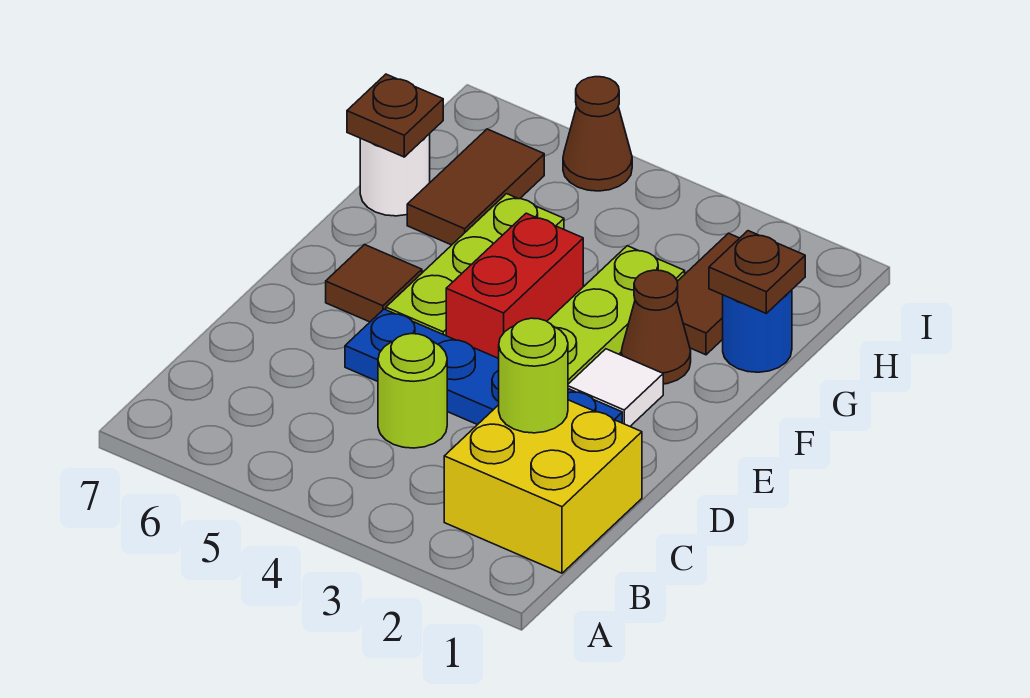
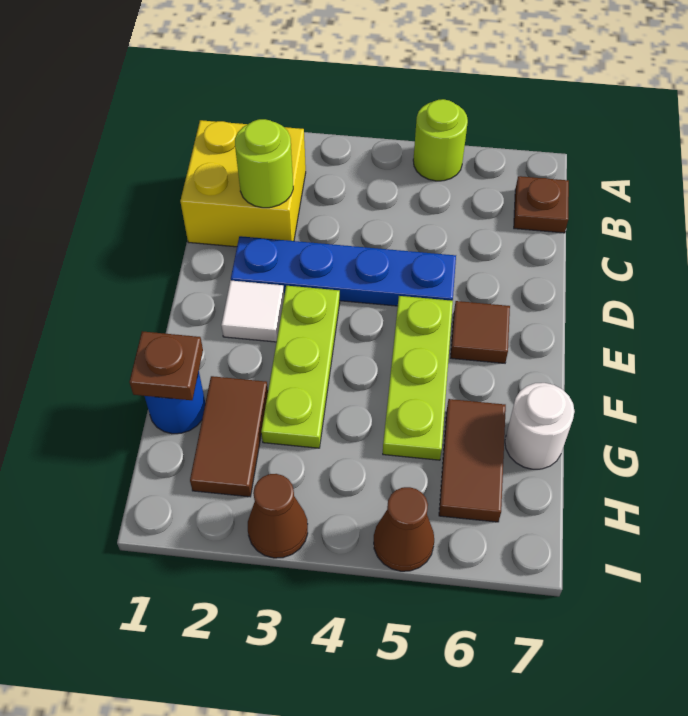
lime round brick C4 level 1 -> lime round brick A5 level 1
red brick E4:F4 level 1 -> none
brown cone F2 level 1 -> brown cone I3 level 1
brown plate G7 level 2 -> brown plate B7 level 1

